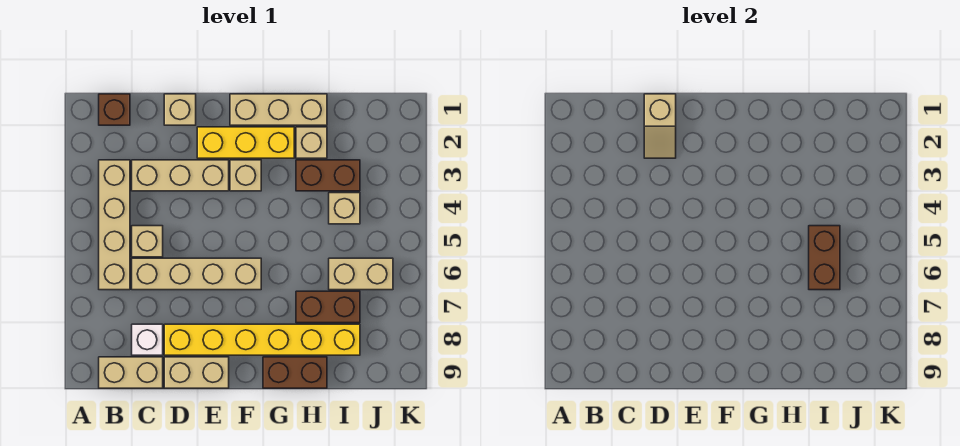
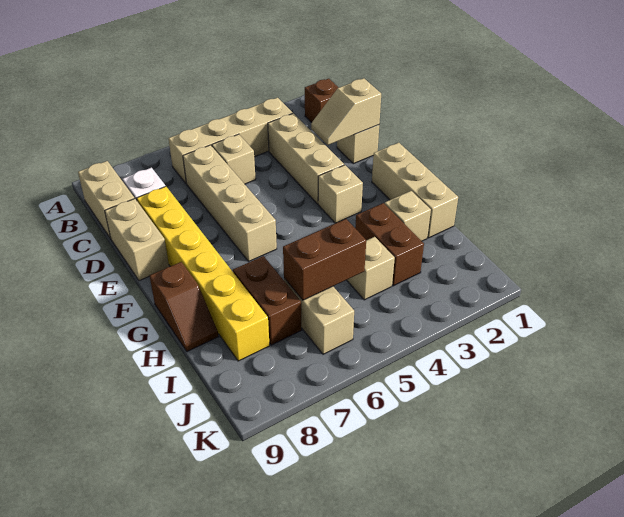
yellow brick E2:G2 level 1 -> none
brown brick G9:H9 level 1 -> brown slope G9:H9 level 1 top G

